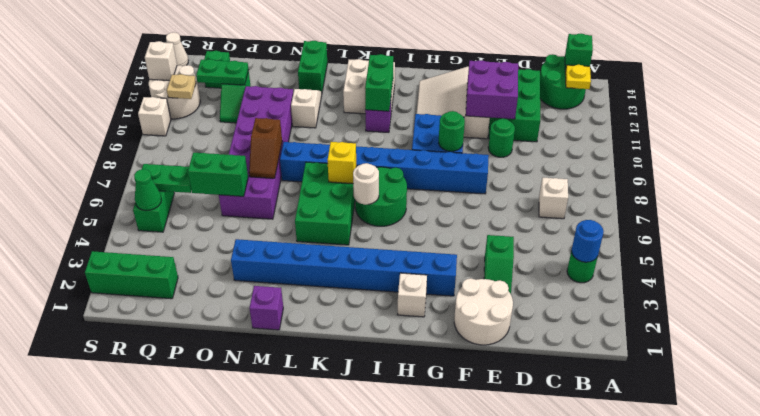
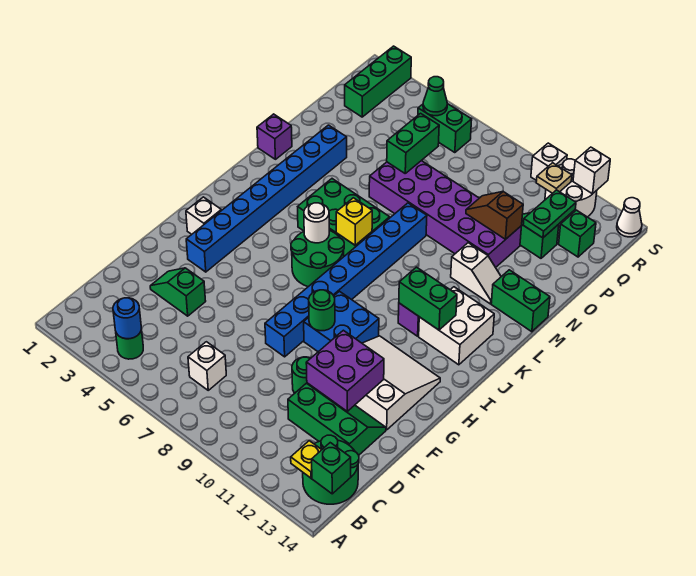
white round brick E1:F2 level 1 -> none
brown slope N7:N8 level 2 top 8 -> brown slope O10:O11 level 2 top 11
green plate Q6:R6 level 2 -> none

